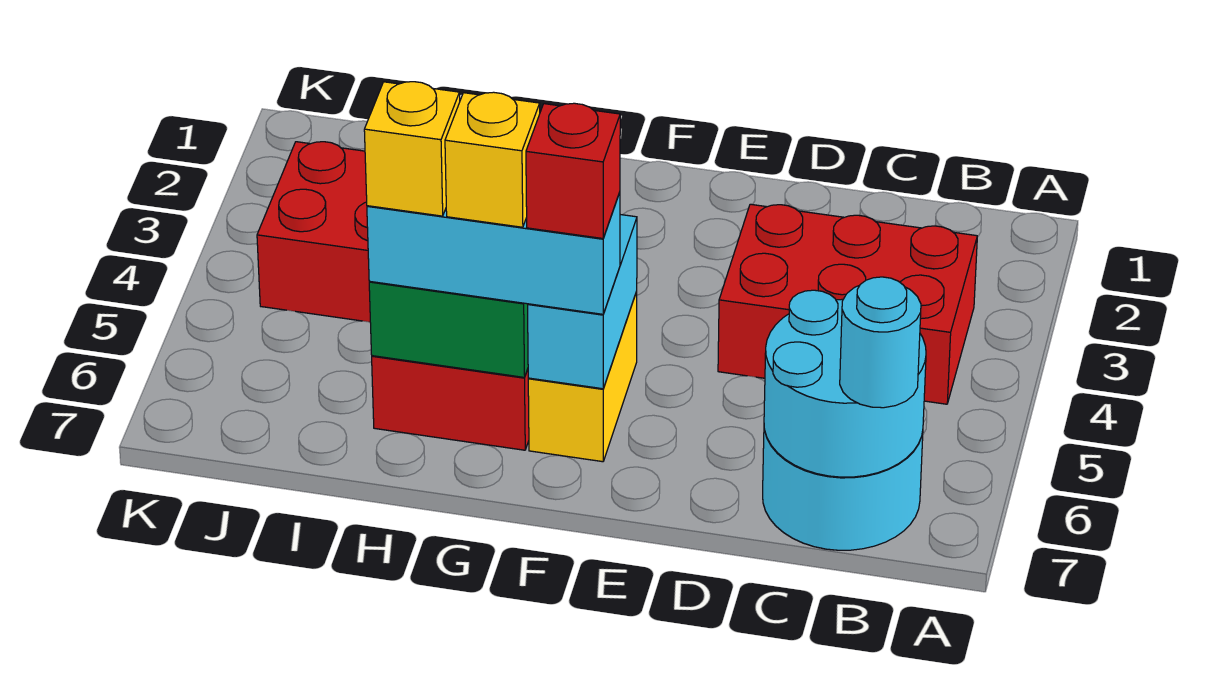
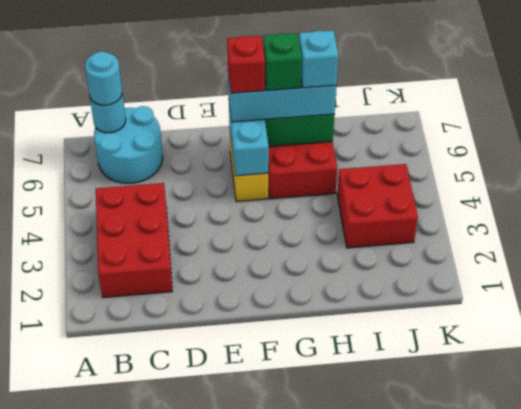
red brick B3:D4 level 1 -> red brick B2:C4 level 1
cyan round brick B6:C7 level 2 -> cyan round brick B7 level 2
yellow brick G6 level 4 -> green brick G6 level 4
yellow brick H6 level 4 -> cyan brick H6 level 4

